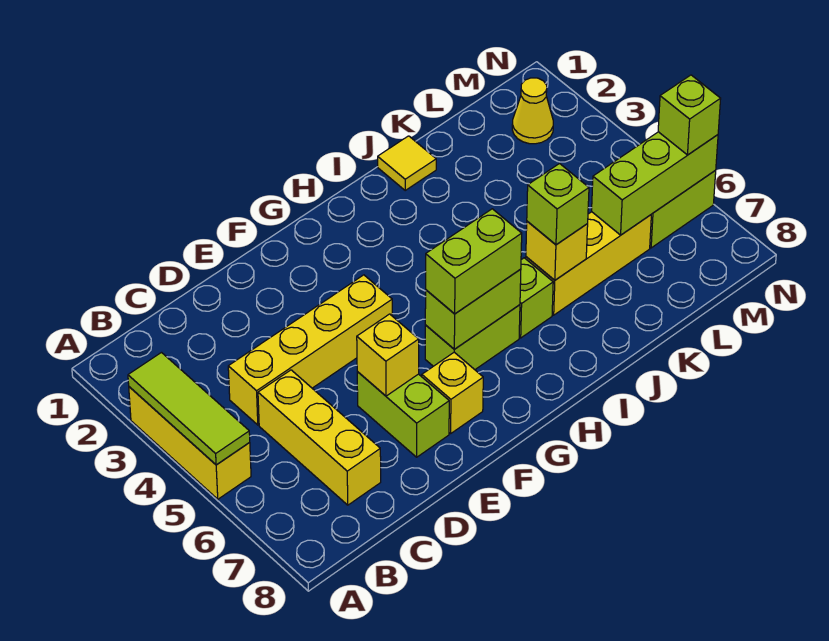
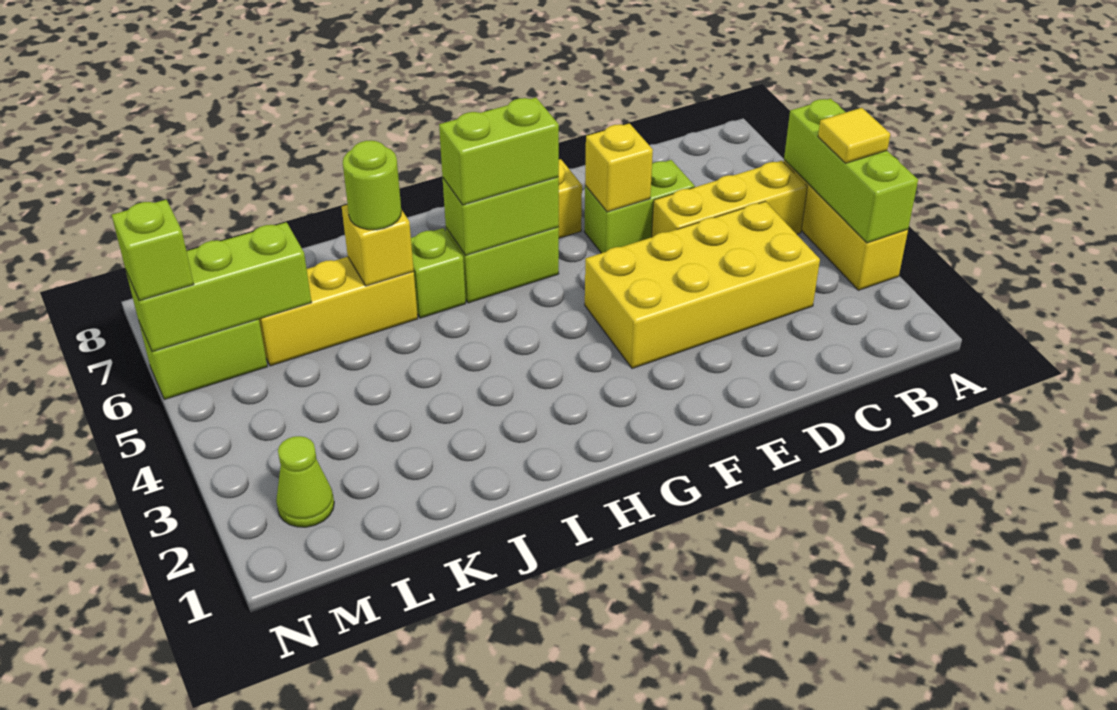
lime tile A3:A5 level 2 -> lime brick A3:A5 level 2
yellow brick C4:F4 level 1 -> yellow brick C3:F4 level 1
yellow brick C5:C7 level 1 -> yellow brick B5:D5 level 1
lime brick E6:E7 level 1 -> lime brick D6:E6 level 1
yellow tile J1 level 1 -> yellow tile A4 level 3
lime brick J6 level 3 -> lime round brick J6 level 3
yellow cone M2 level 1 -> lime cone M2 level 1

